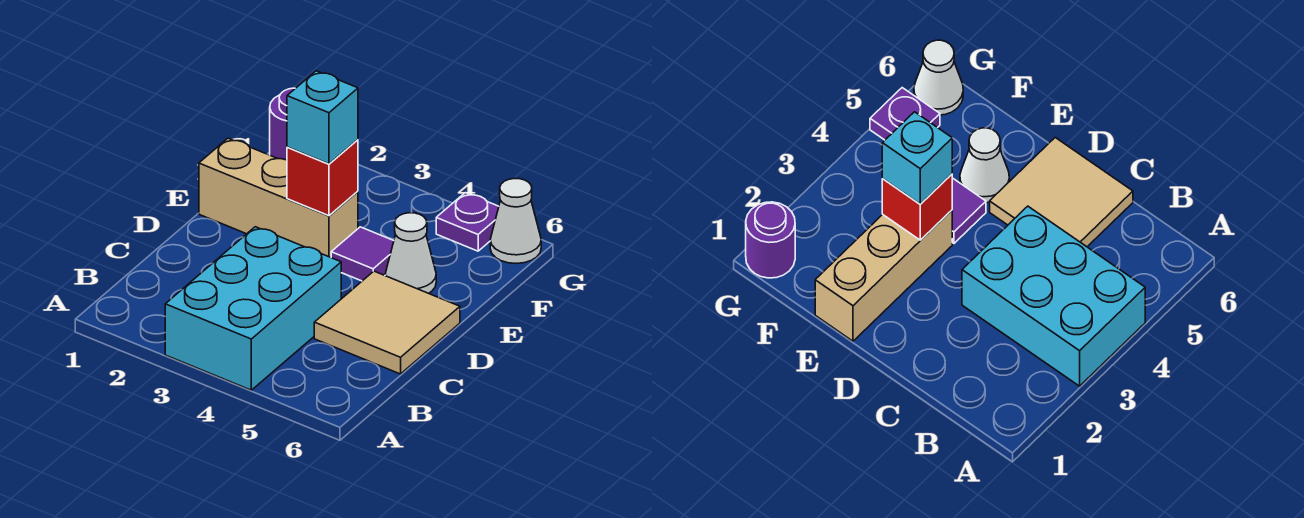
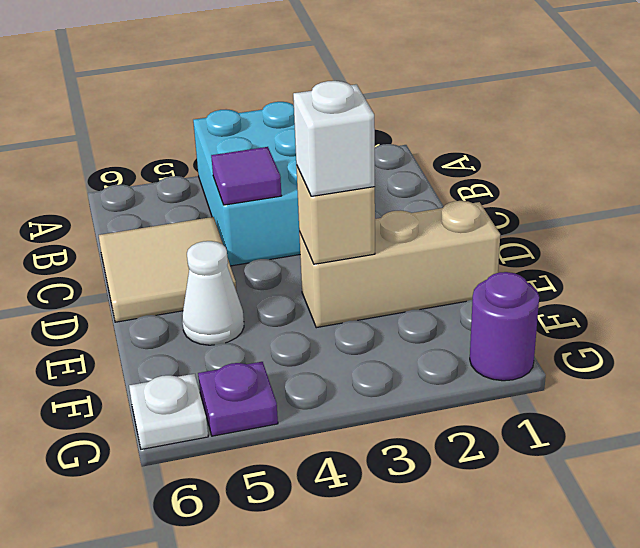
red brick E3 level 2 -> tan brick E3 level 2
cyan brick E3 level 3 -> white brick E3 level 3
purple tile E4 level 1 -> purple tile C4 level 2
white cone G6 level 1 -> white plate G6 level 1

